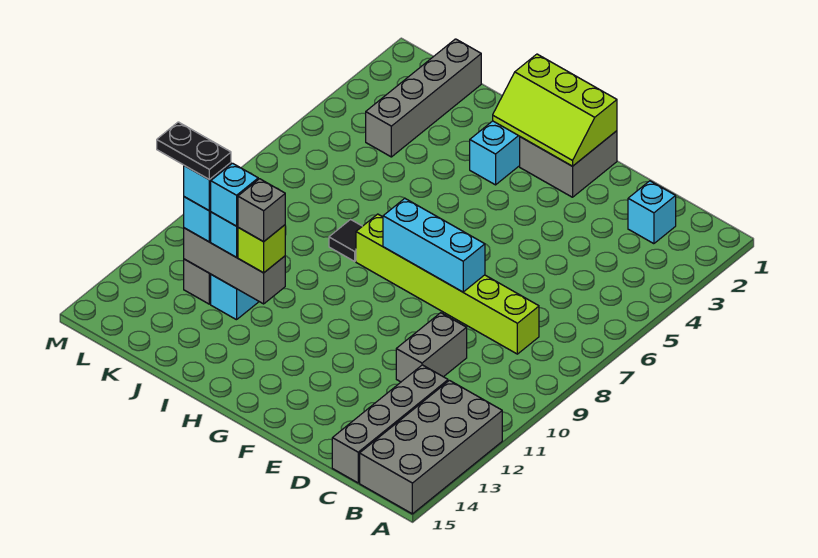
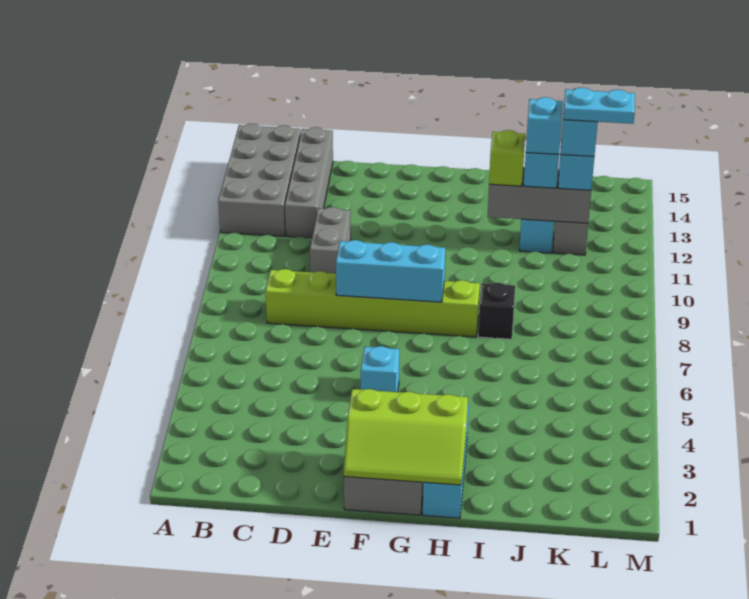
cyan brick C2 level 1 -> cyan brick F5 level 1
lime slope F1:H2 level 2 top 1 -> lime slope F1:H2 level 2 top 2
black tile I8 level 1 -> black brick I8 level 1
grey brick I12 level 4 -> none
grey brick K1:K4 level 1 -> none
black plate K12:L12 level 5 -> cyan plate K12:L12 level 5

